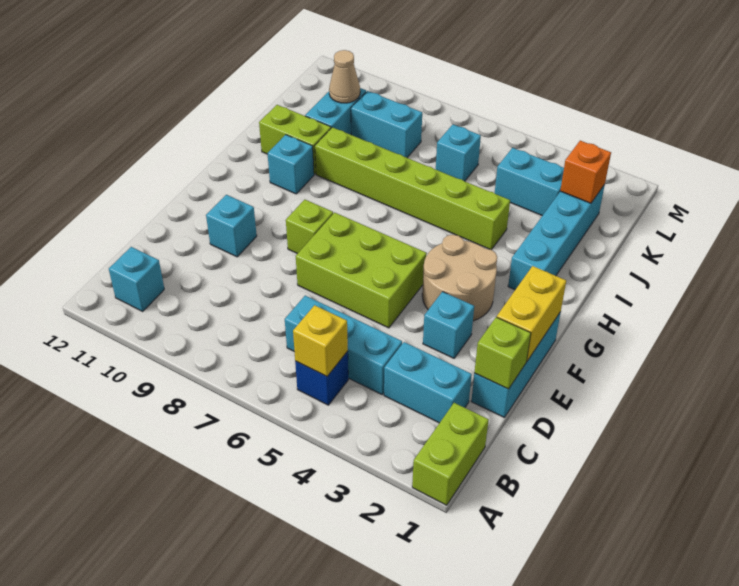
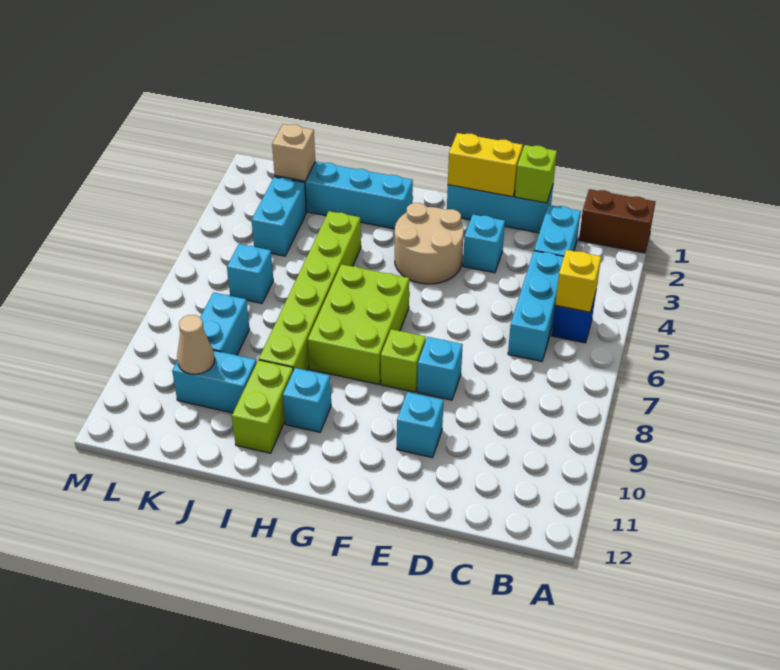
lime brick A1:B1 level 1 -> brown brick A1:B1 level 1
cyan brick B11 level 1 -> cyan brick E8 level 1
lime brick E5:F7 level 1 -> lime brick G6:H8 level 1
orange brick K2 level 2 -> tan brick K2 level 2

